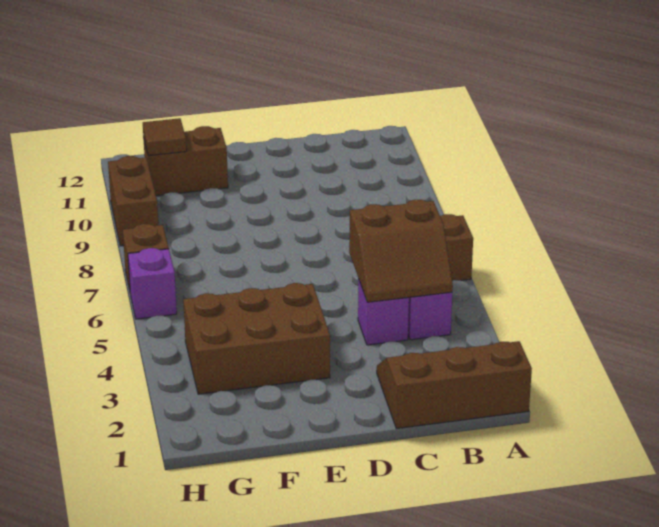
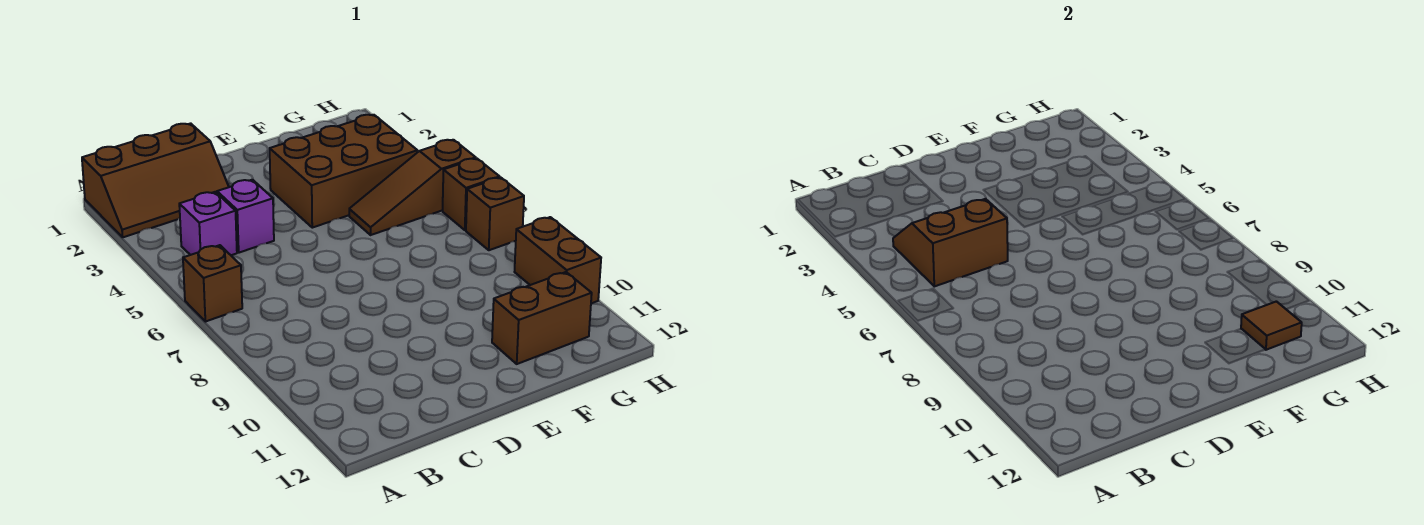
none -> brown slope F5:H5 level 1 top H
purple brick H6 level 1 -> brown brick H6 level 1

